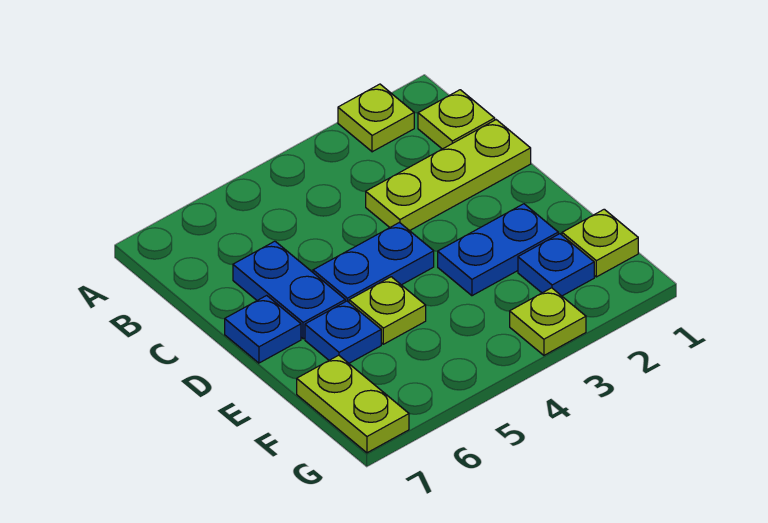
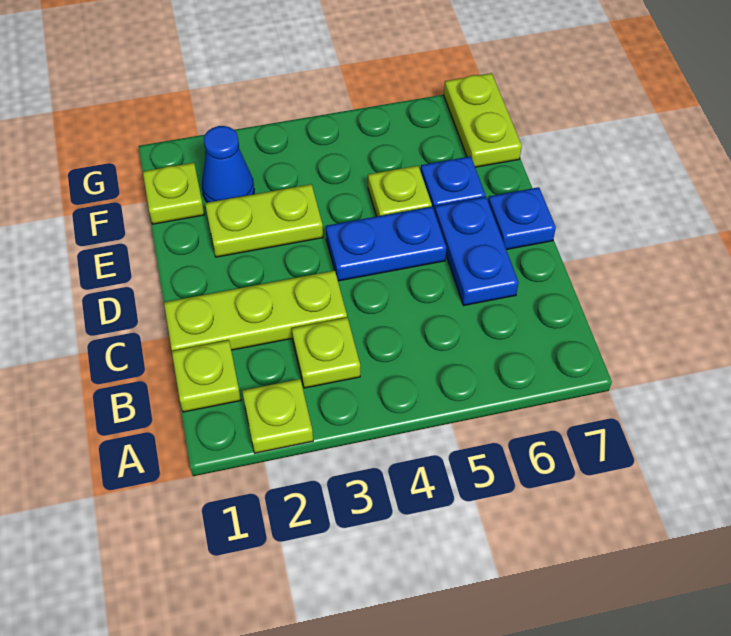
blue plate E2:E3 level 1 -> lime plate E2:E3 level 1
blue plate F2 level 1 -> blue cone F2 level 1
lime plate G3 level 1 -> lime plate B3 level 1

